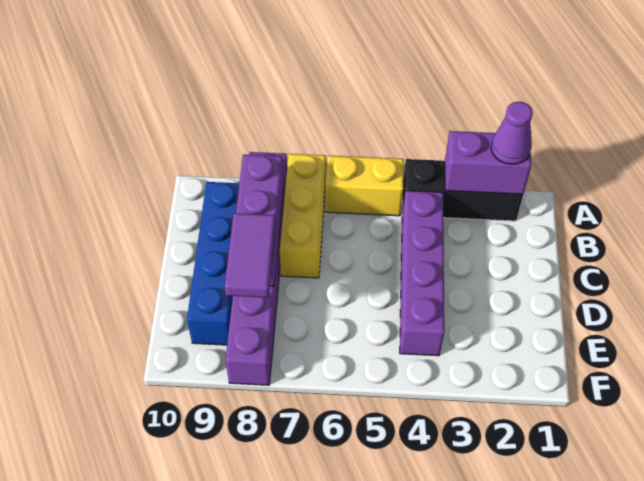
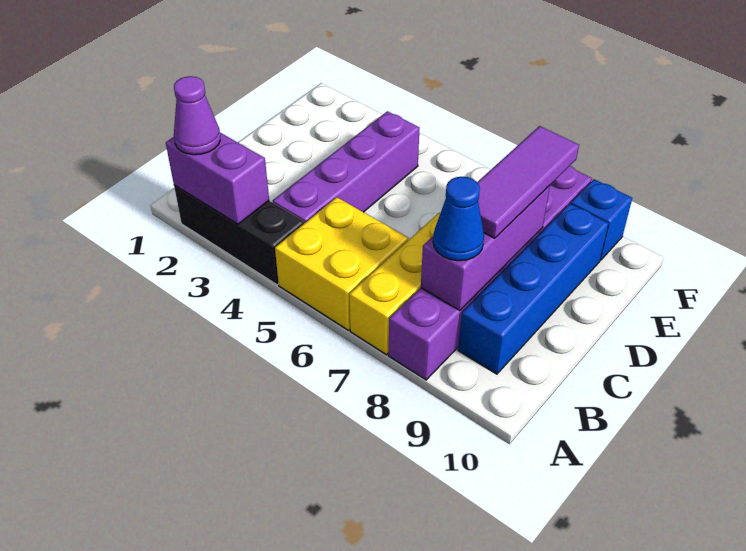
yellow brick A5:A6 level 1 -> yellow brick A5:B6 level 1
none -> blue cone B8 level 3
purple tile D8:E8 level 3 -> purple tile C8:E8 level 3
none -> blue brick F9 level 1

